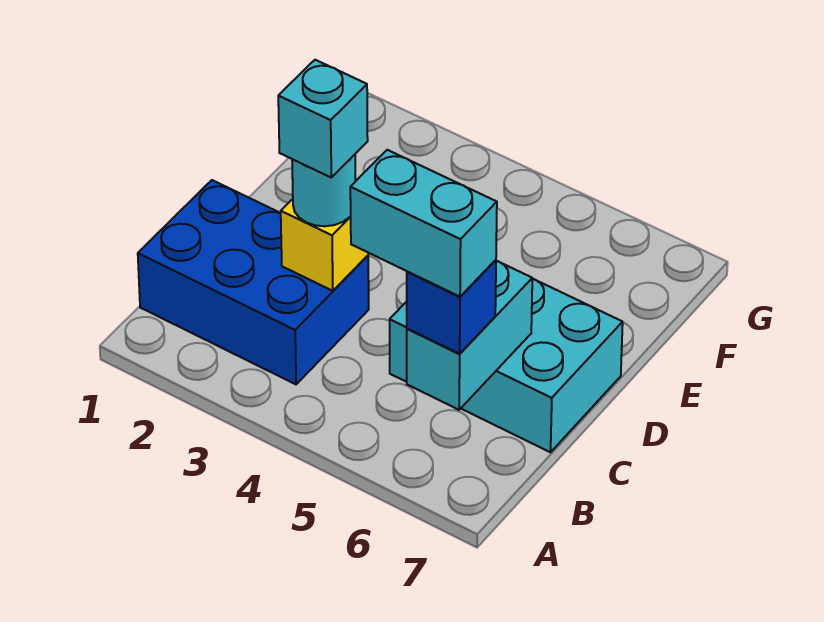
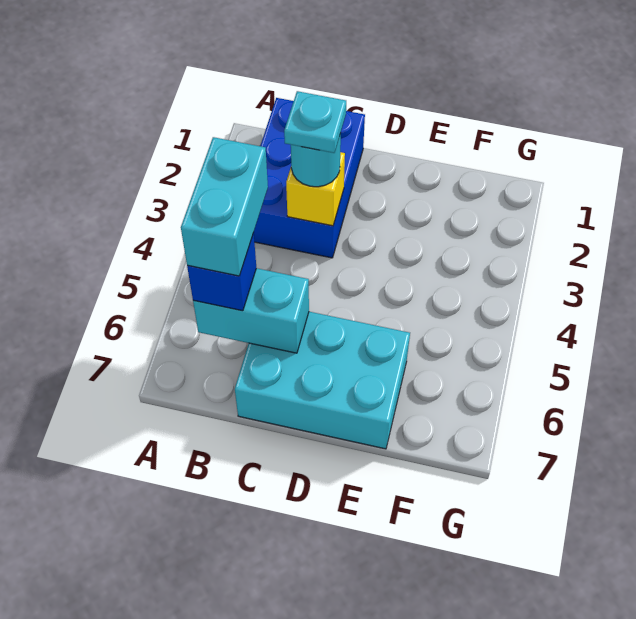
cyan brick C3 level 4 -> cyan plate C3 level 4
cyan brick C5:D7 level 1 -> cyan brick C6:E7 level 1

